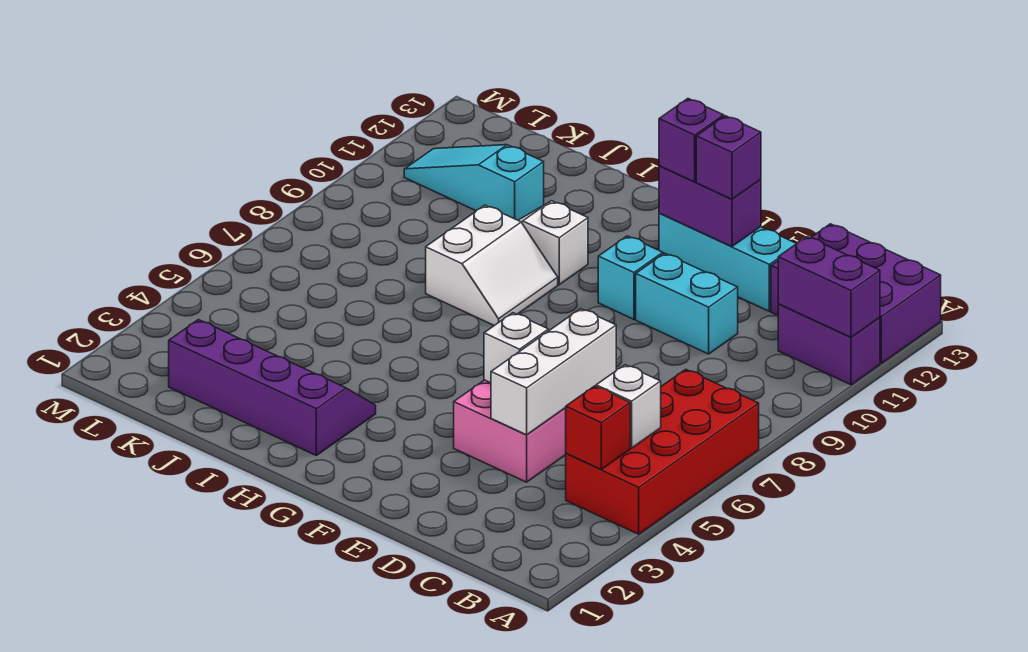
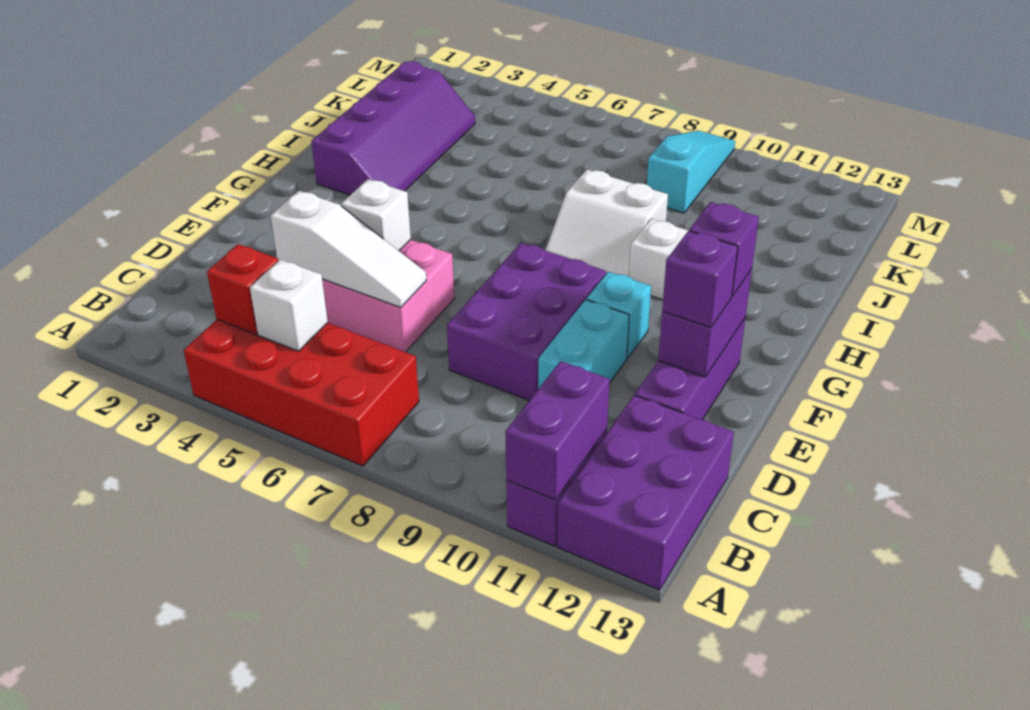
white brick D4:D6 level 2 -> white slope D4:D6 level 2 top 4
none -> purple brick D8:F9 level 1
cyan brick D12:F12 level 1 -> purple brick D12:F12 level 1
cyan slope J11:L11 level 1 top J -> cyan slope K9:M9 level 1 top K

